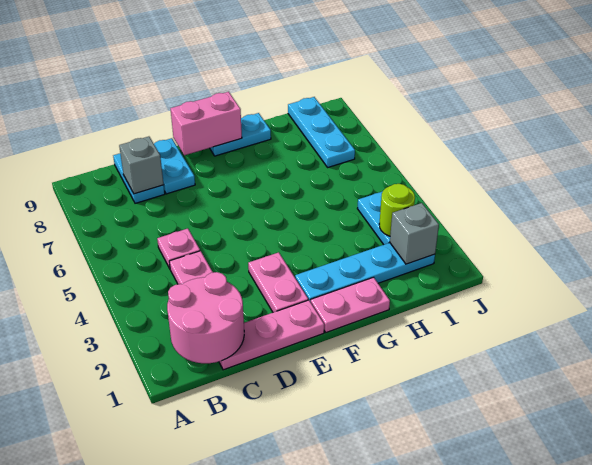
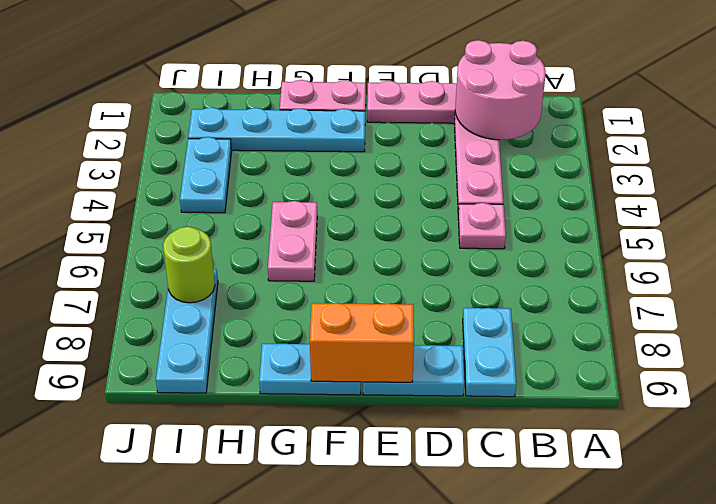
grey brick C8 level 2 -> none
cyan plate D8:D9 level 1 -> cyan plate D9:E9 level 1
pink plate E2:E3 level 1 -> pink plate G5:G6 level 1
pink brick E9:F9 level 2 -> orange brick E9:F9 level 2
grey brick I2 level 2 -> none
lime round brick I3 level 2 -> lime round brick I7 level 2

